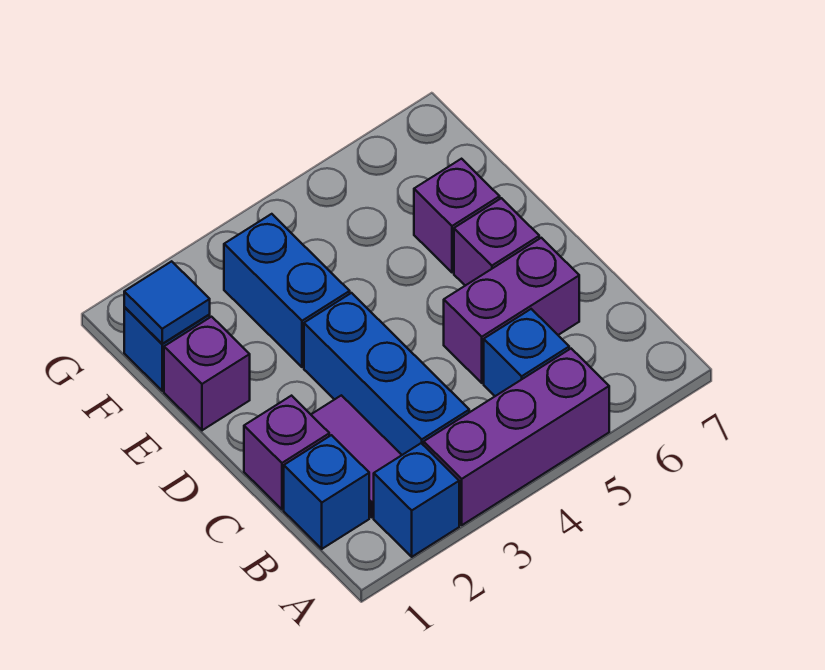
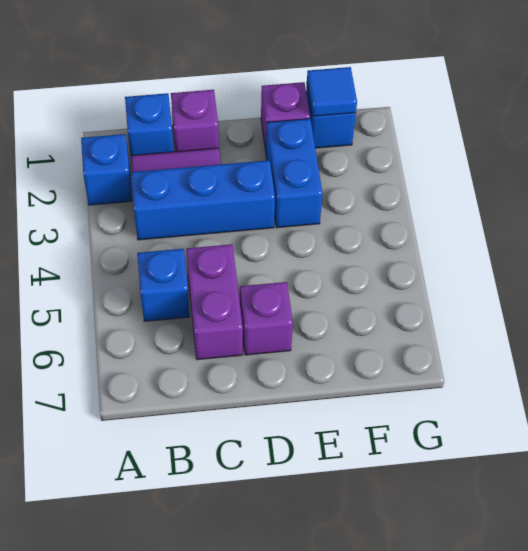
purple brick A3:A5 level 1 -> none
blue brick E3:F3 level 1 -> blue brick E2:E3 level 1
purple brick E6 level 1 -> none

